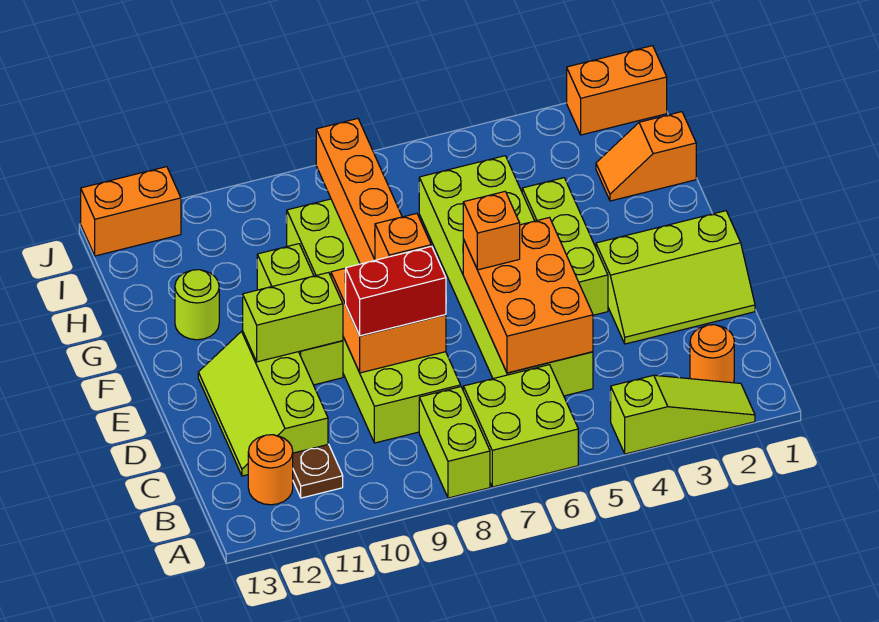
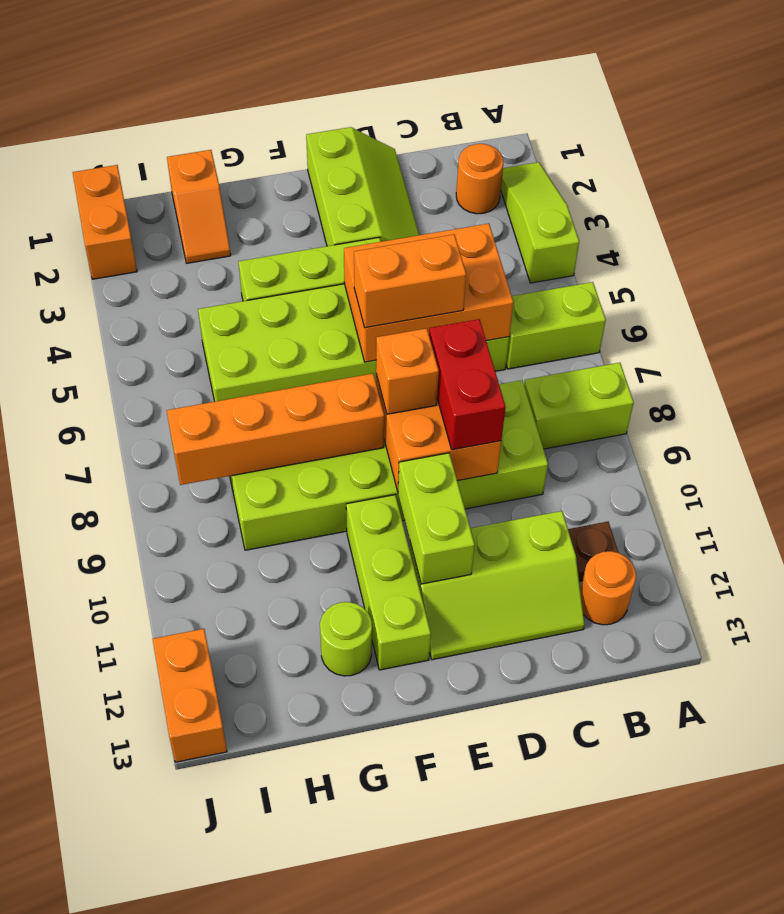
lime brick A6:B7 level 1 -> lime brick A6:B6 level 1
orange brick E6 level 3 -> orange brick D6:E6 level 3
lime brick E10:G10 level 1 -> lime brick F10:F12 level 1

